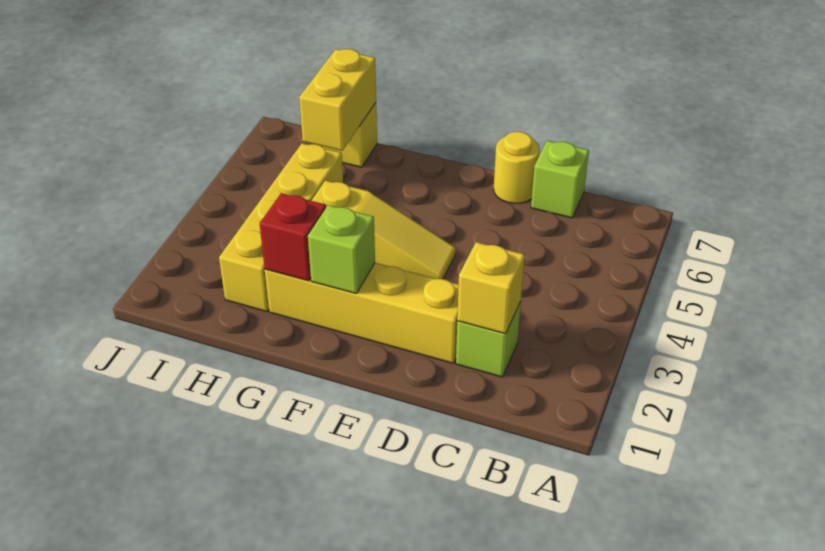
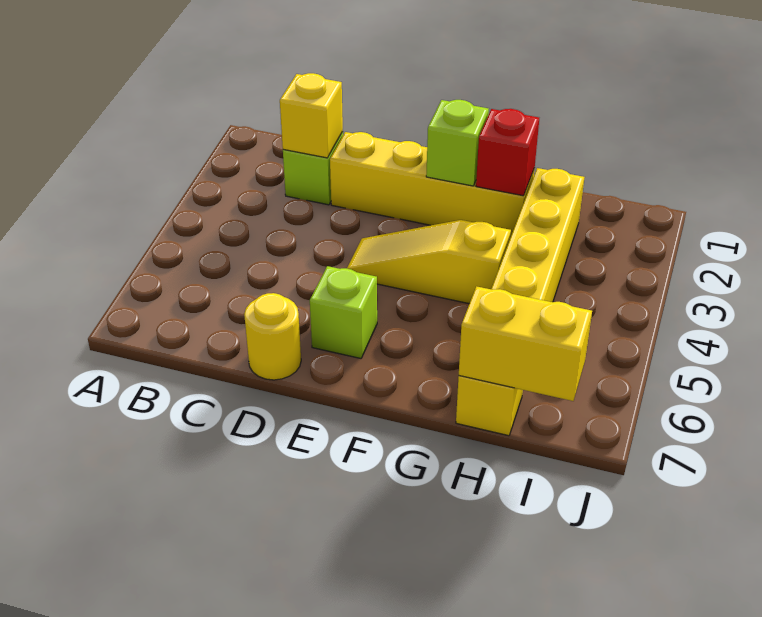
lime brick C7 level 1 -> lime brick E6 level 1
yellow brick H6:H7 level 2 -> yellow brick H7:I7 level 2

